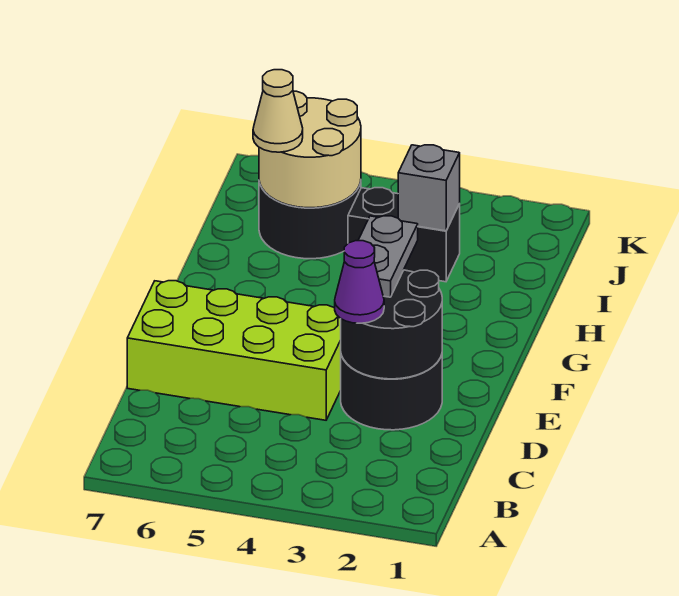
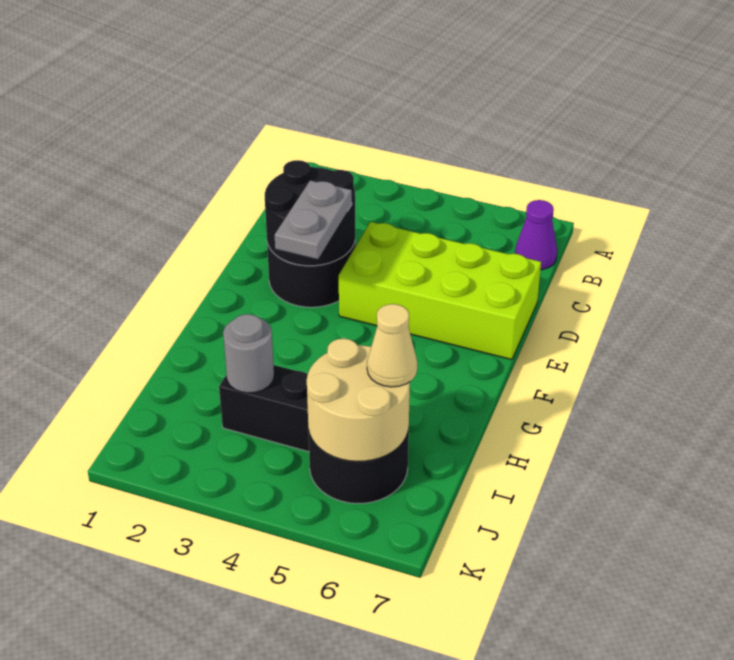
purple cone D3 level 3 -> purple cone B7 level 1
grey brick I3 level 2 -> grey round brick I3 level 2

